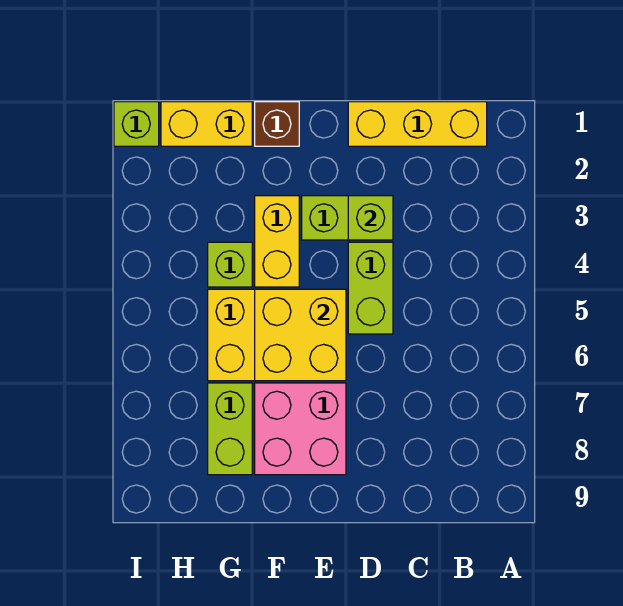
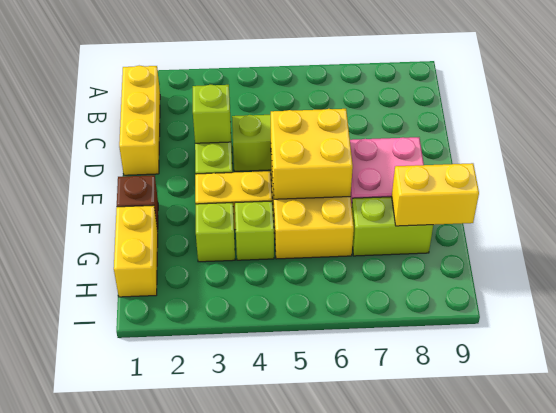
none -> yellow brick G8:G9 level 2
lime brick I1 level 1 -> lime brick G3 level 1

